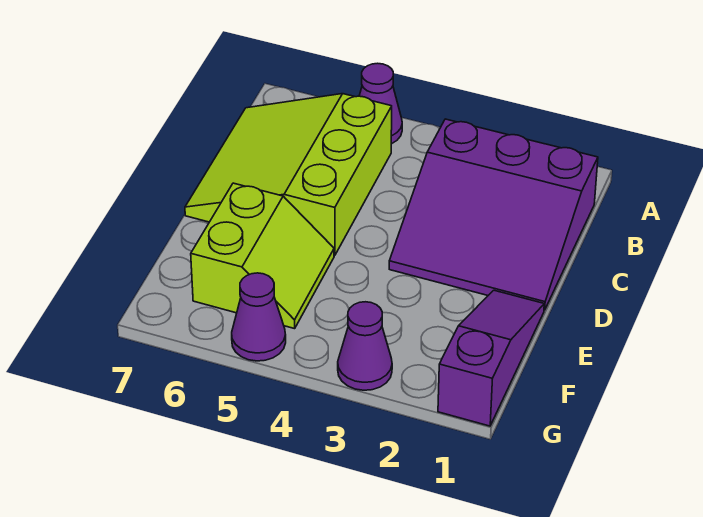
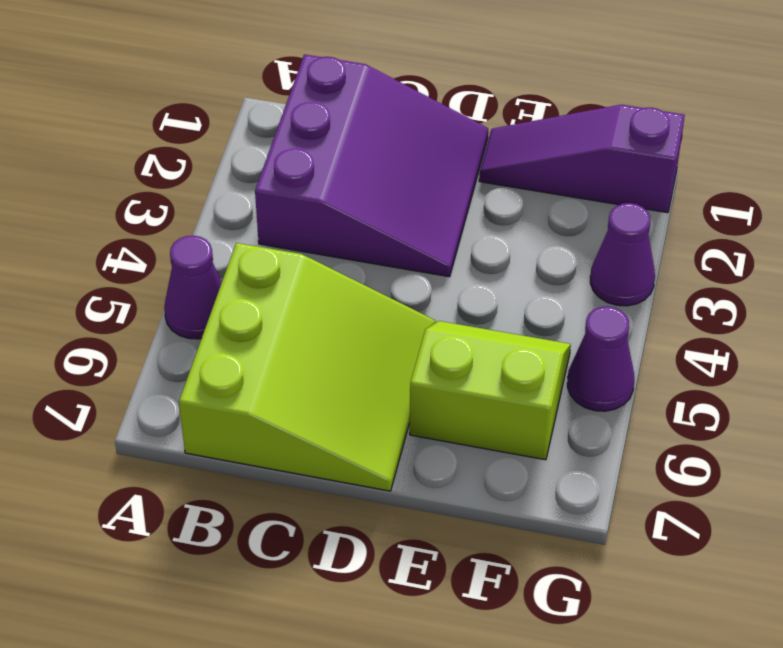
lime slope B5:D7 level 1 top 5 -> lime slope B5:D7 level 1 top B

